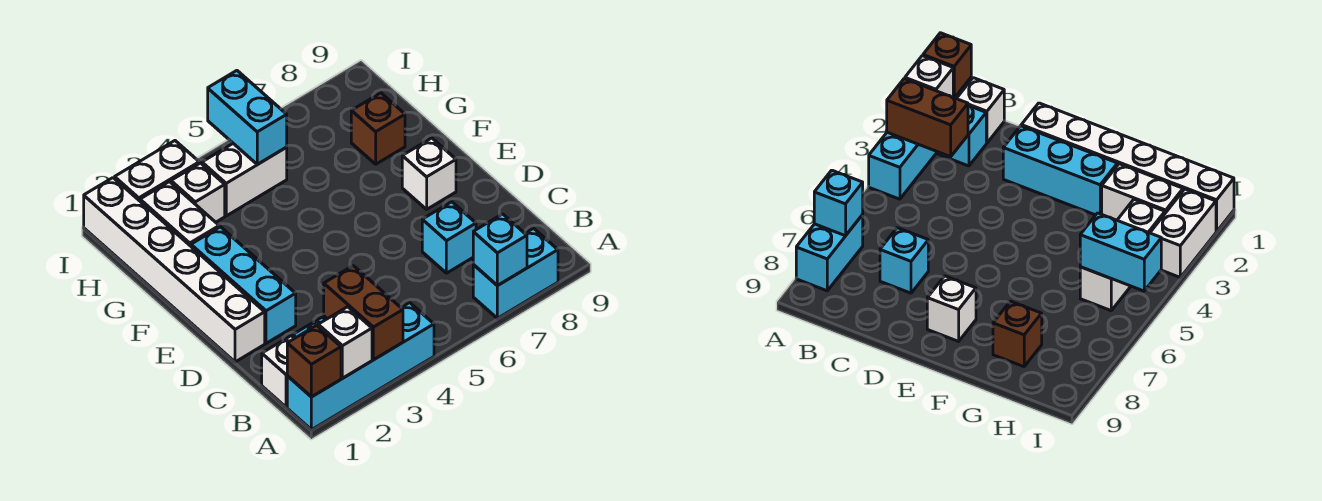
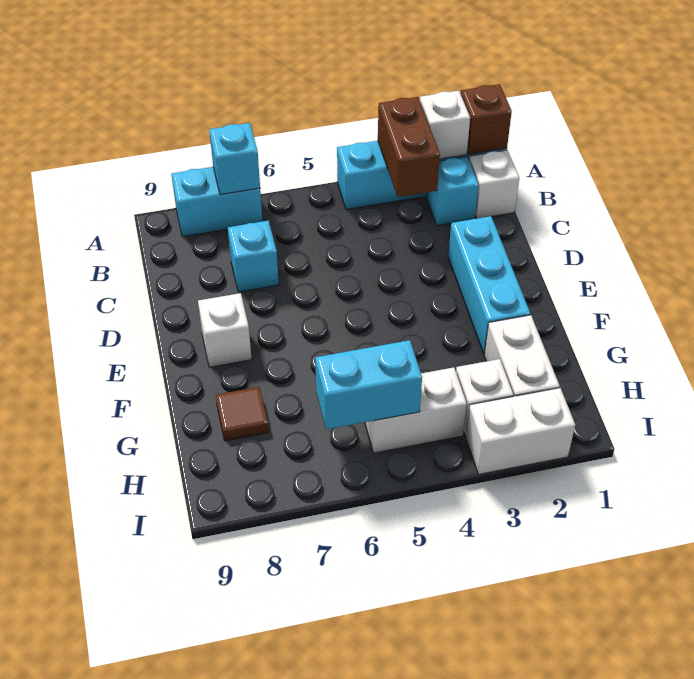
white brick D1:I1 level 1 -> none
brown brick G8 level 1 -> brown tile G8 level 1
cyan brick H5:I5 level 2 -> cyan brick H5:H6 level 2

